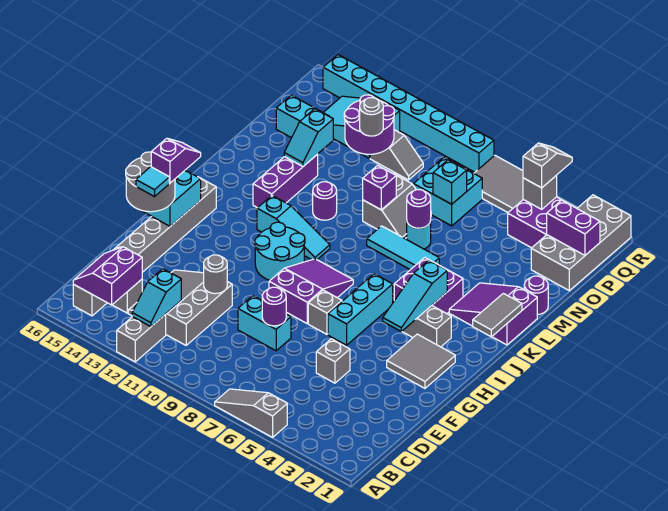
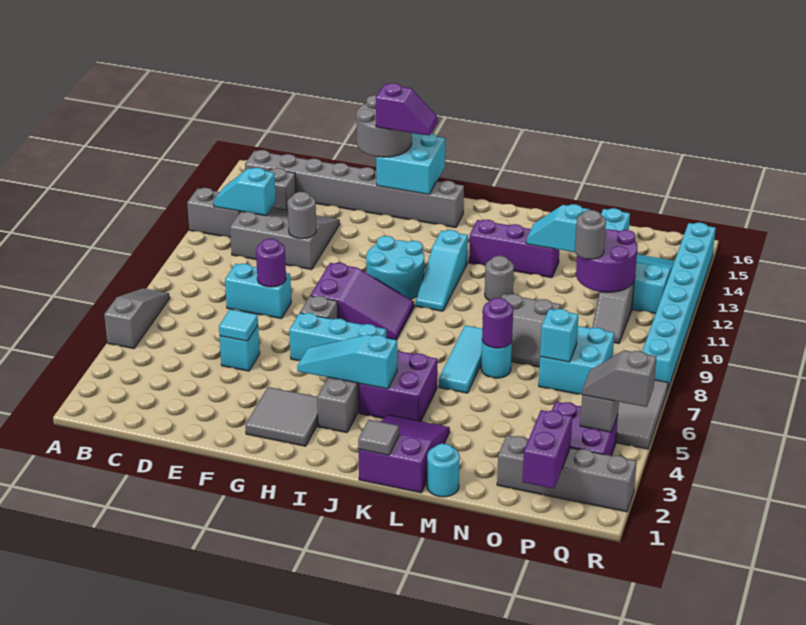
purple slope B14:C15 level 2 top 14 -> none
grey brick E5 level 1 -> cyan brick E5 level 1
cyan brick E8:E9 level 1 -> cyan brick D8:E8 level 1
cyan tile F15 level 4 -> cyan tile E5 level 2
grey tile J1:K1 level 2 -> grey tile K1 level 2
purple round brick L11 level 1 -> grey round brick L11 level 1
purple round brick M1 level 1 -> cyan round brick M1 level 1
purple brick M9 level 2 -> none
grey brick O1:R2 level 1 -> grey brick O2:R2 level 1
grey slope Q4:R4 level 3 top Q -> grey slope Q4:R4 level 3 top R

